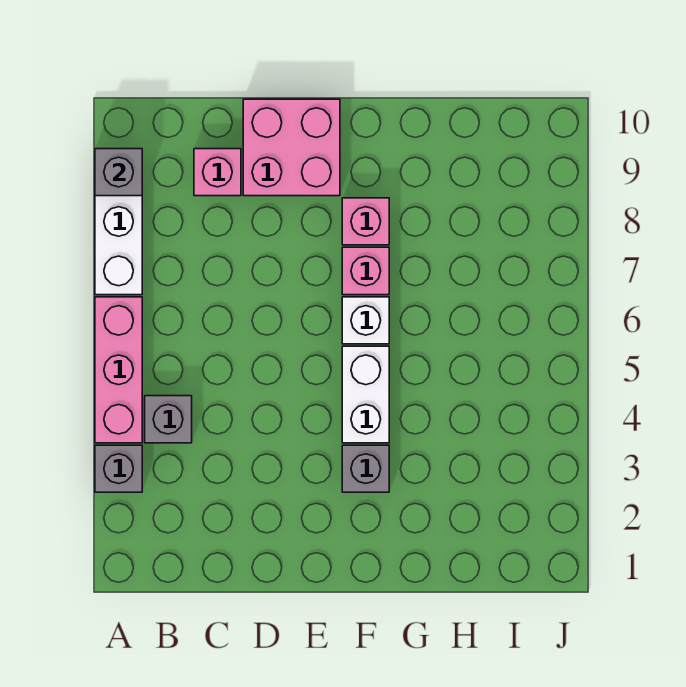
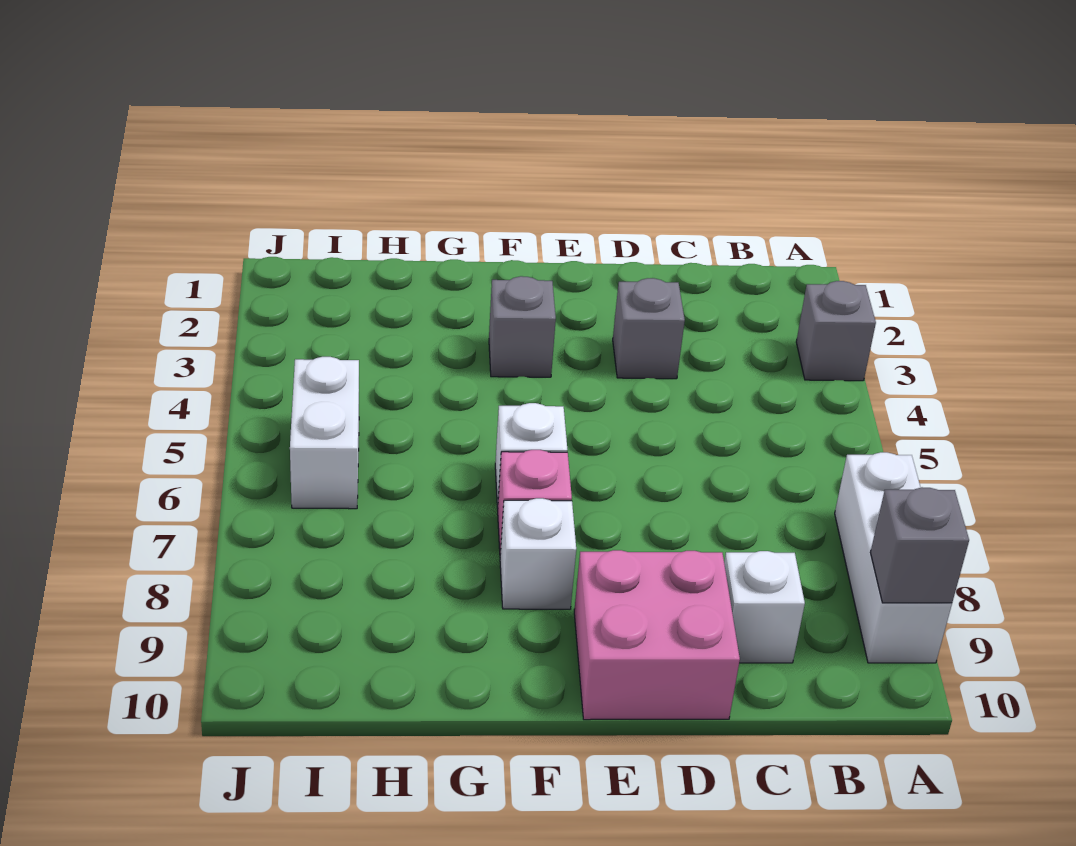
pink brick A4:A6 level 1 -> none
grey brick B4 level 1 -> grey brick D3 level 1
pink brick C9 level 1 -> white brick C9 level 1
white brick F4:F5 level 1 -> white brick I5:I6 level 1
pink brick F8 level 1 -> white brick F8 level 1

